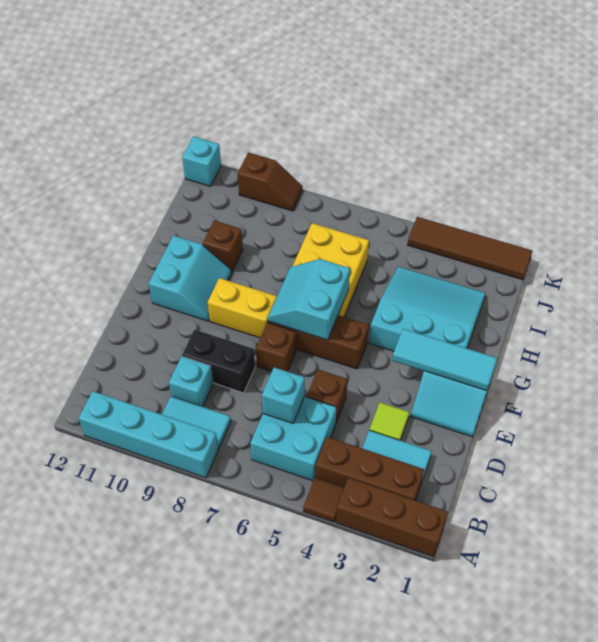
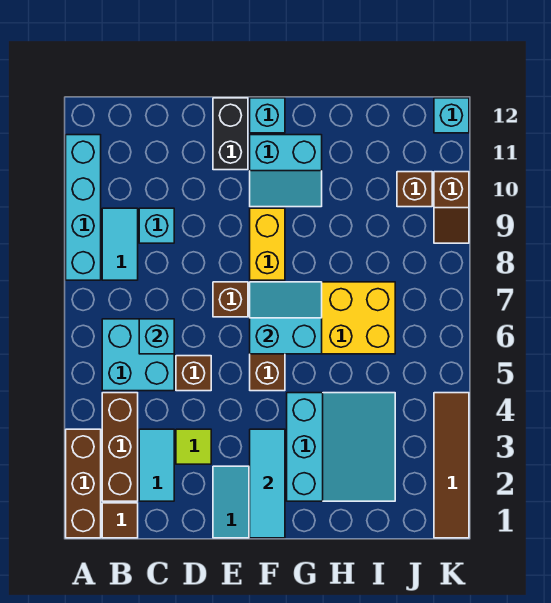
brown tile A4 level 1 -> brown tile B1 level 1
black brick D8:D9 level 1 -> black brick E11:E12 level 1
none -> cyan brick F12 level 1
brown brick H10 level 1 -> brown brick J10 level 1

